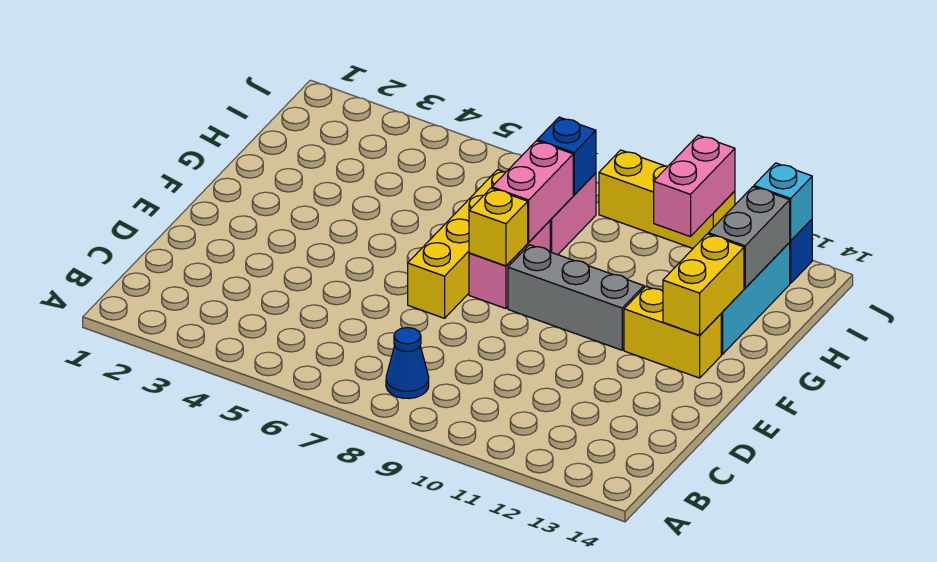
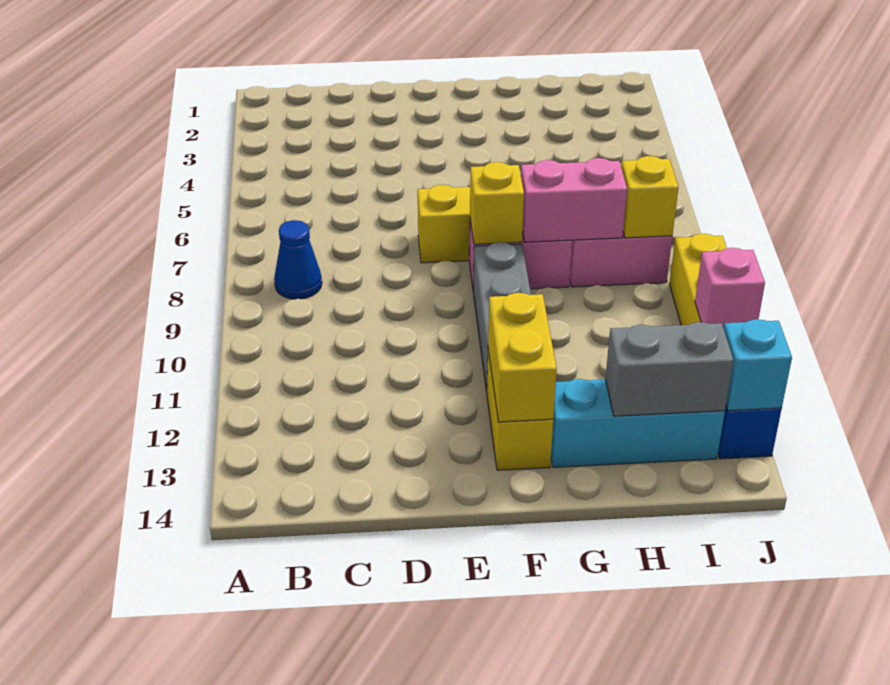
yellow brick F13:G13 level 2 -> yellow brick F12:F13 level 2
blue brick I8 level 2 -> yellow brick I8 level 2
pink brick I11:J11 level 2 -> pink brick J11 level 2

